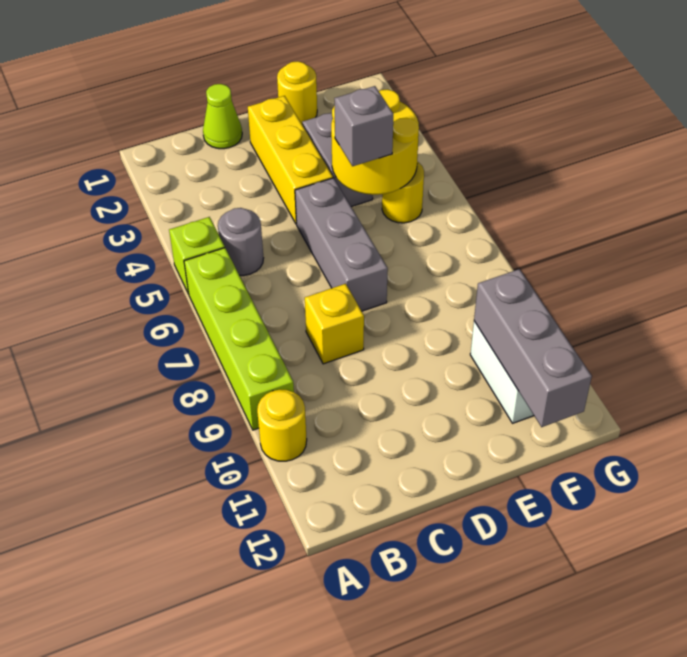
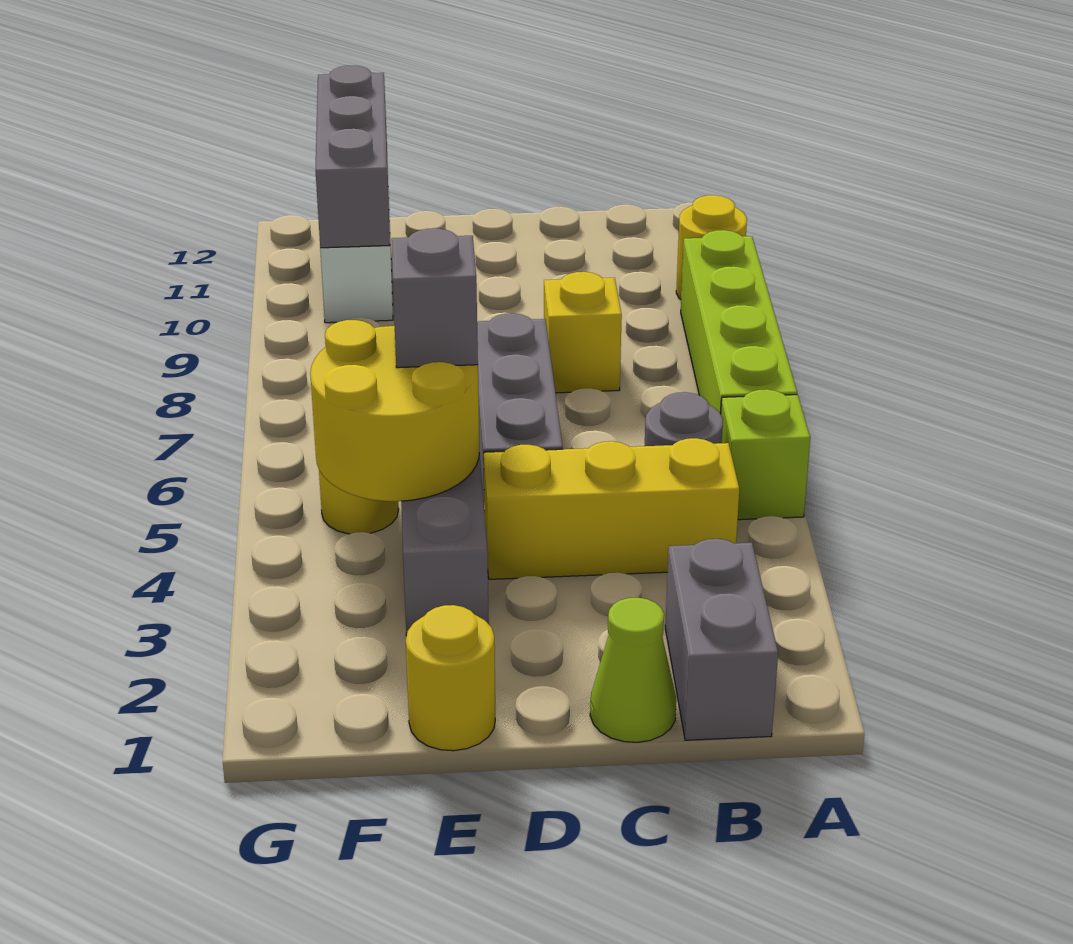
none -> grey brick B1:B2 level 1
yellow brick D2:D4 level 1 -> yellow brick B4:D4 level 1

